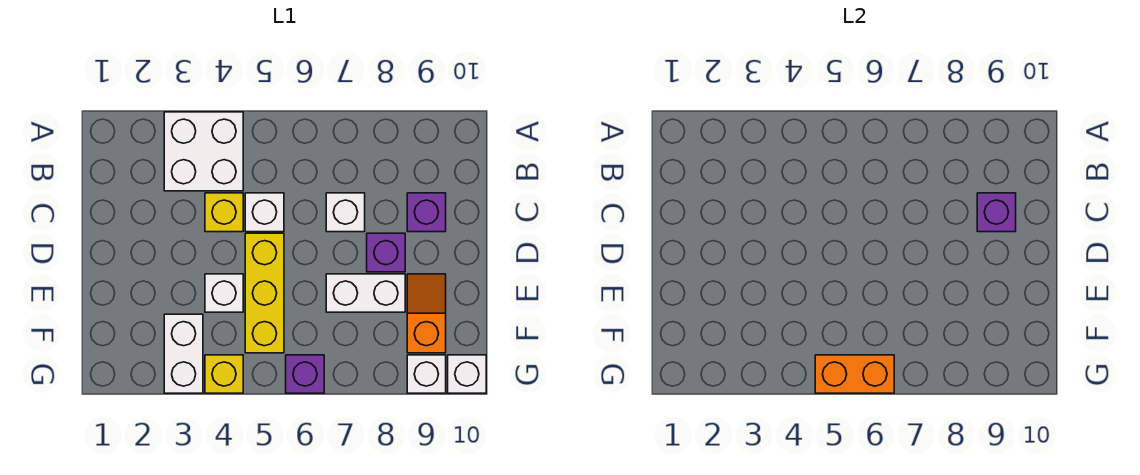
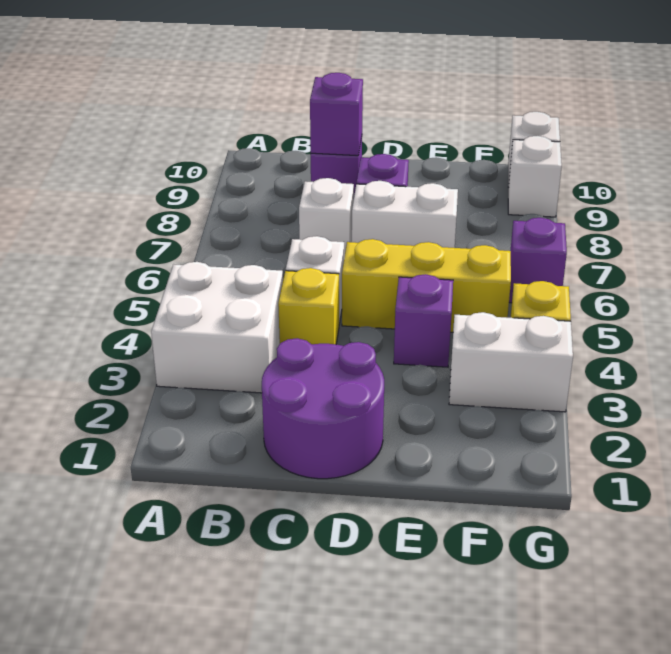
none -> purple round brick C1:D2 level 1
white brick E4 level 1 -> purple brick E4 level 1
white brick E7:E8 level 1 -> white brick D7:E7 level 1
orange slope E9:F9 level 1 top F -> none
orange brick G5:G6 level 2 -> none

